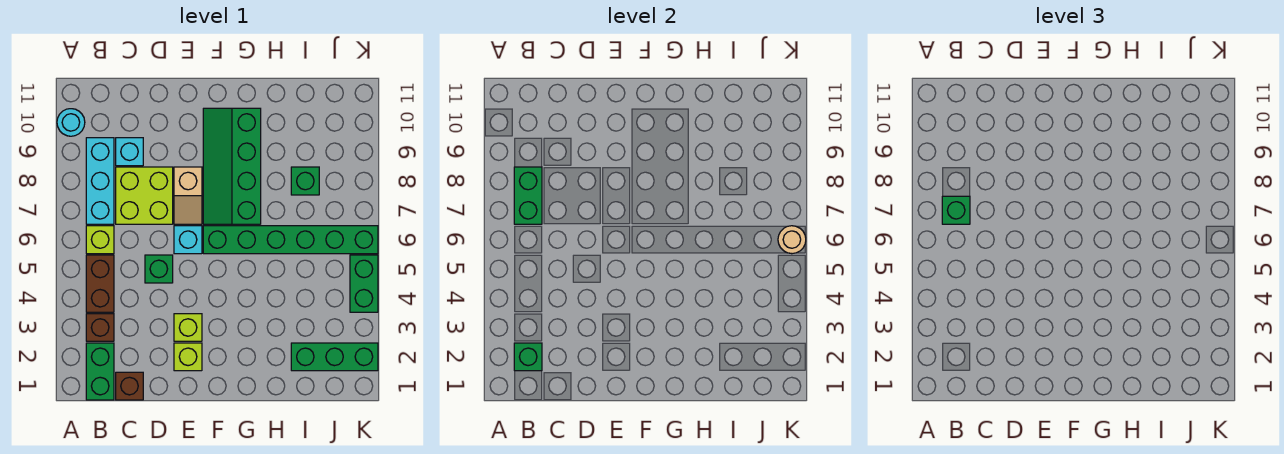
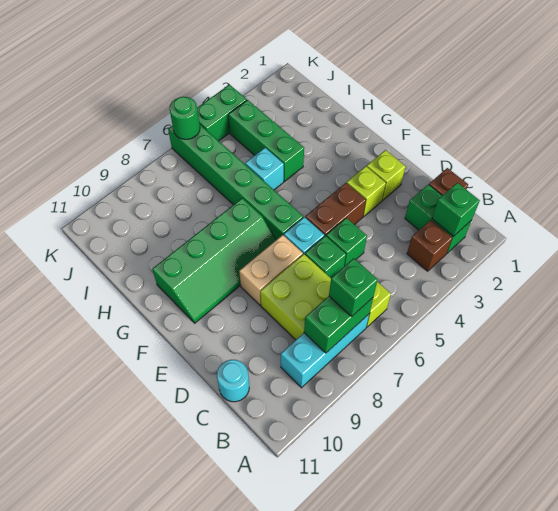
cyan round brick A10 level 1 -> cyan round brick C11 level 1
green brick B1:B2 level 1 -> green brick B2:C2 level 1
brown brick B4:B5 level 1 -> brown brick E4:E5 level 1
cyan brick C9 level 1 -> cyan brick H5 level 1
tan slope E7:E8 level 1 top 8 -> tan brick E7:E8 level 1
green brick I2:K2 level 1 -> green brick H4:J4 level 1
green brick I8 level 1 -> green brick D6 level 1
tan round brick K6 level 2 -> green round brick K6 level 2

